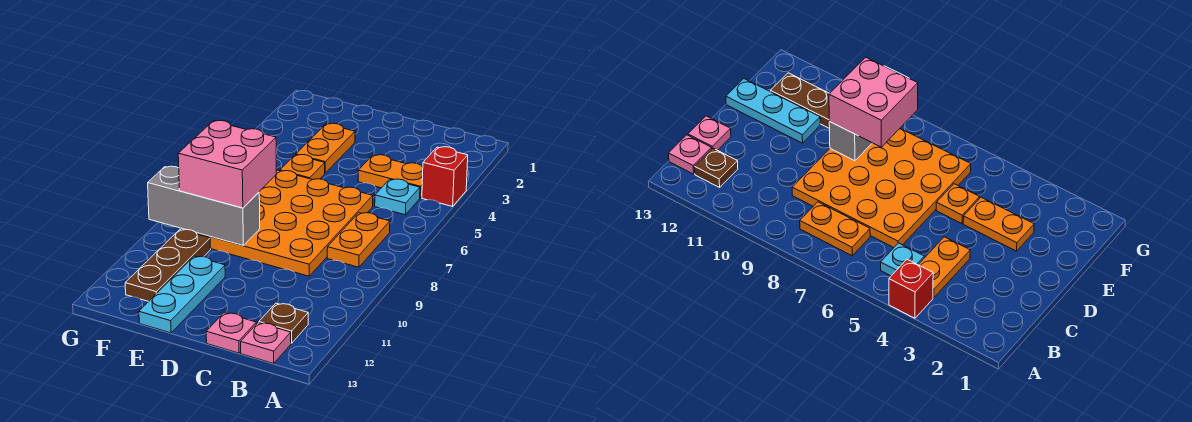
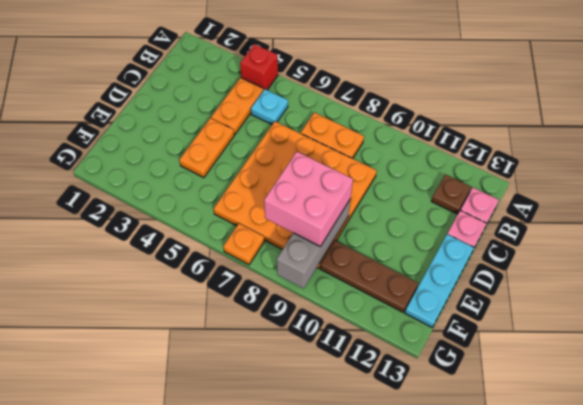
orange plate E3:E4 level 1 -> orange plate D4:E4 level 1
orange plate E5 level 1 -> orange plate G7 level 1
cyan plate E11:E13 level 1 -> cyan plate D13:F13 level 1

